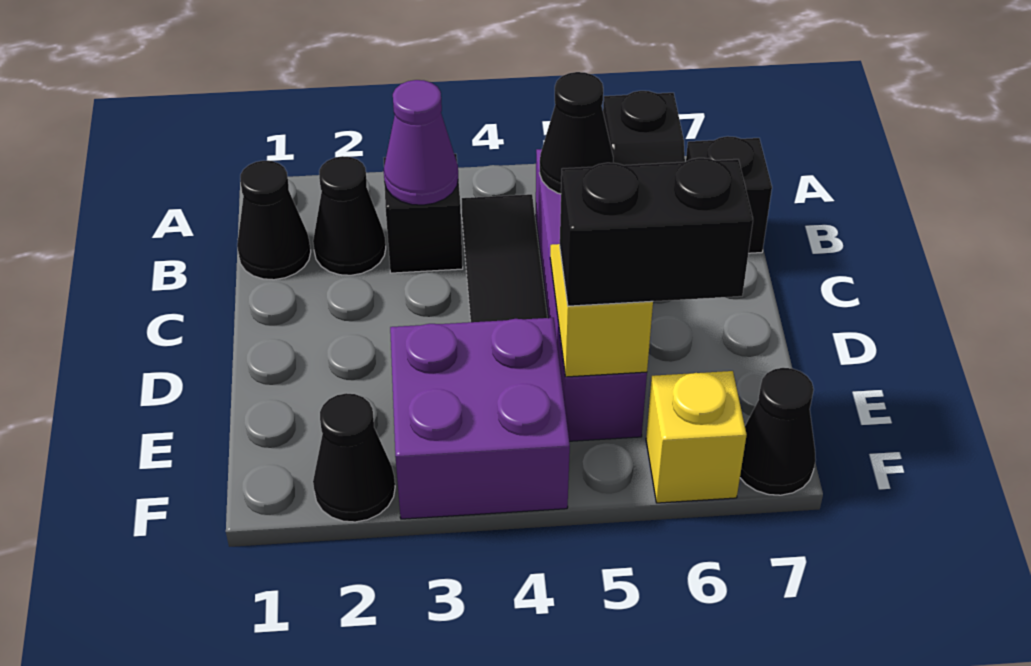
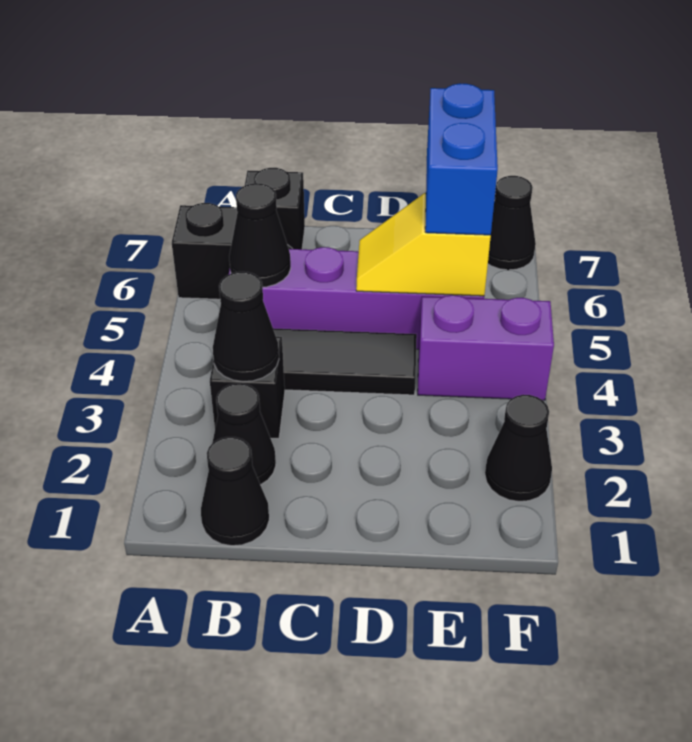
purple cone B3 level 2 -> black cone B3 level 2
purple brick E3:F4 level 1 -> purple brick E4:F4 level 1
black brick E5:E6 level 3 -> blue brick E5:E6 level 3
yellow brick F6 level 1 -> none

